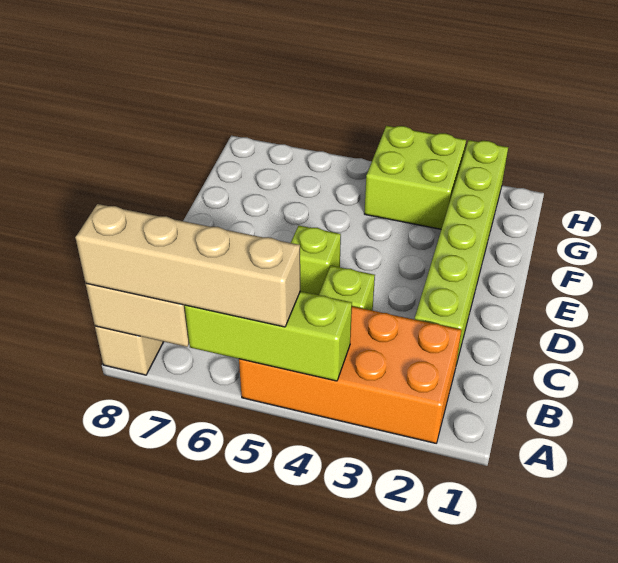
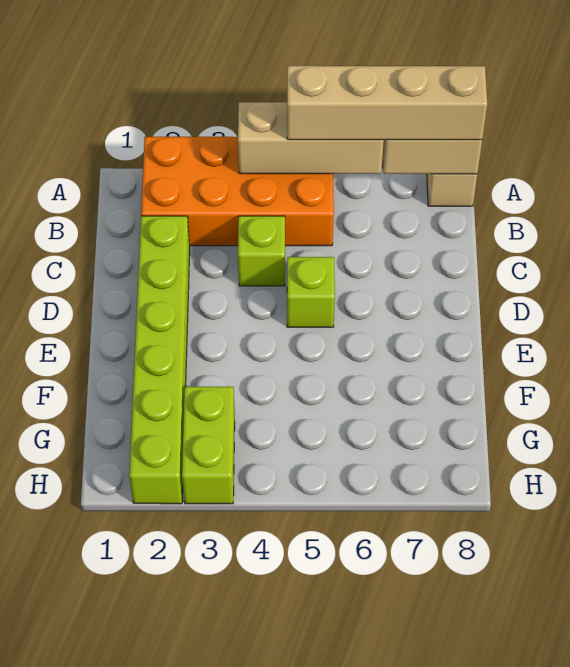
lime brick A4:A6 level 2 -> tan brick A4:A6 level 2
lime brick G3:H4 level 1 -> lime brick G3:H3 level 1

